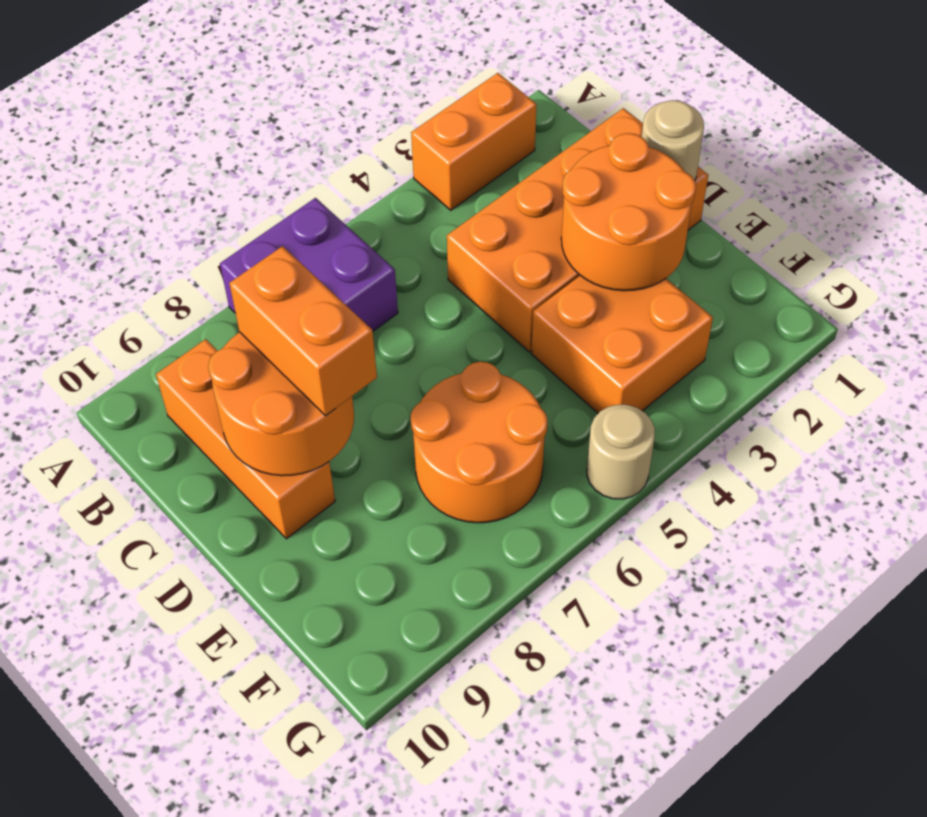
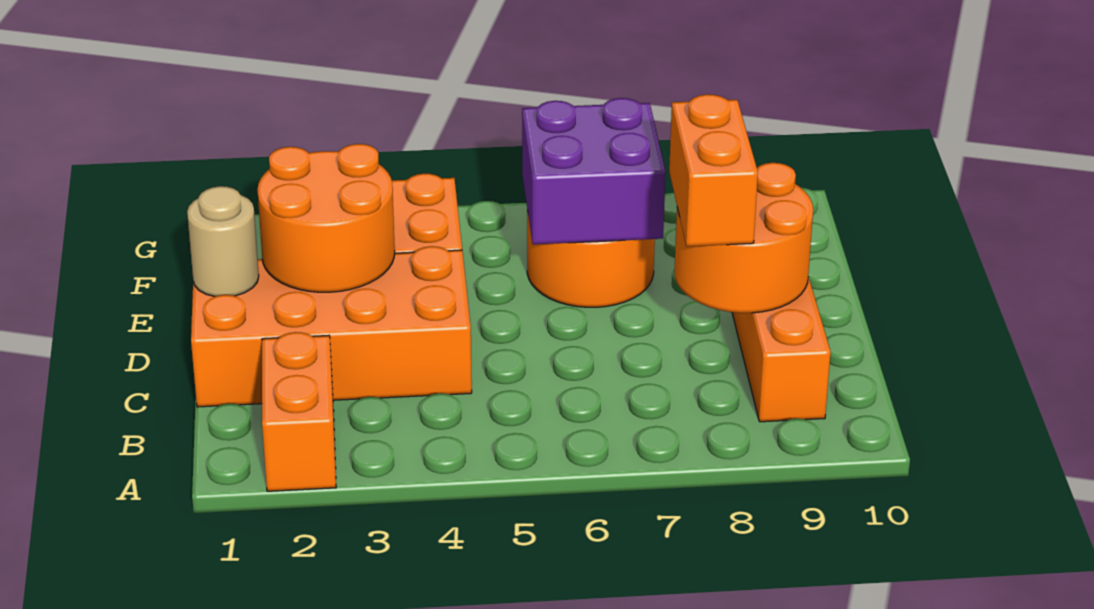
orange brick A2:A3 level 1 -> orange brick A2:B2 level 1
purple brick A6:B7 level 1 -> purple brick E6:F7 level 2
tan round brick G5 level 1 -> none

